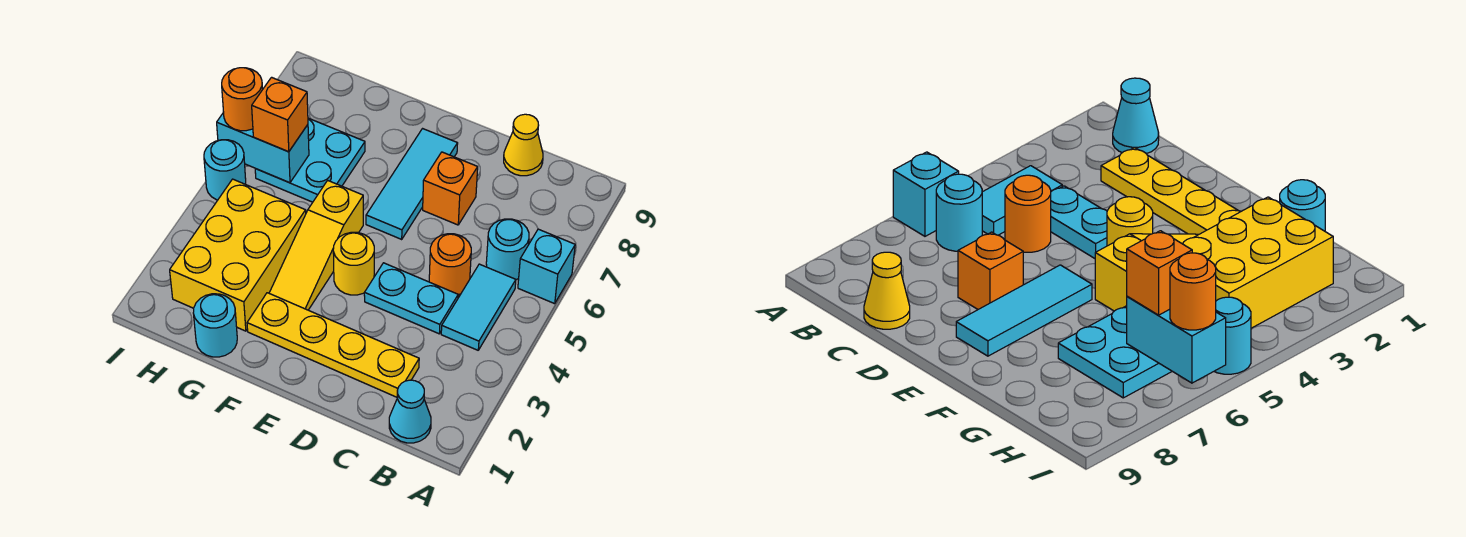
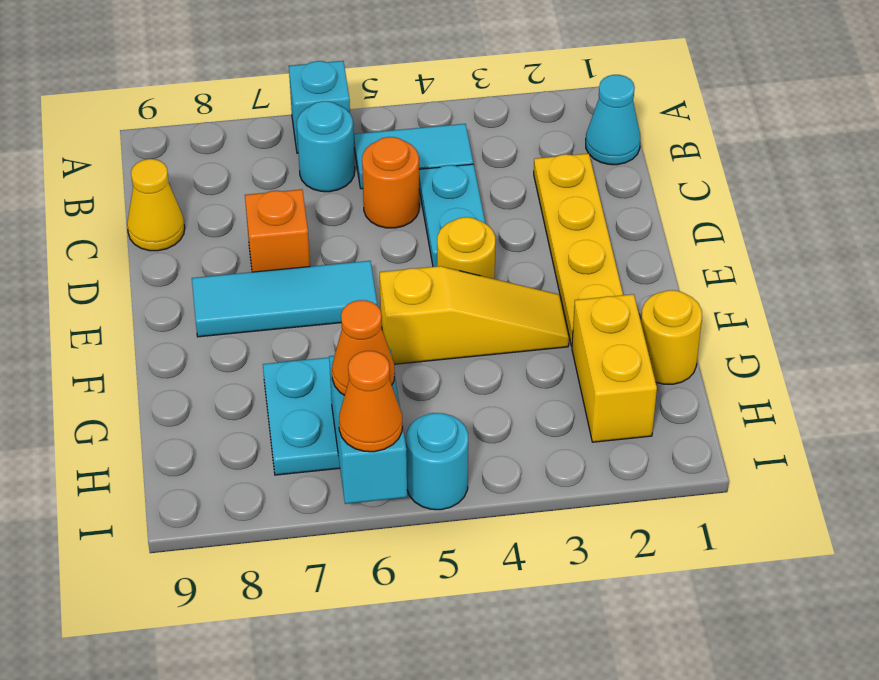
cyan round brick G1 level 1 -> yellow round brick G1 level 1
yellow brick G2:H4 level 1 -> yellow brick G2:H2 level 1
orange brick H6 level 3 -> orange cone H6 level 3
orange round brick I6 level 3 -> orange cone I6 level 3

